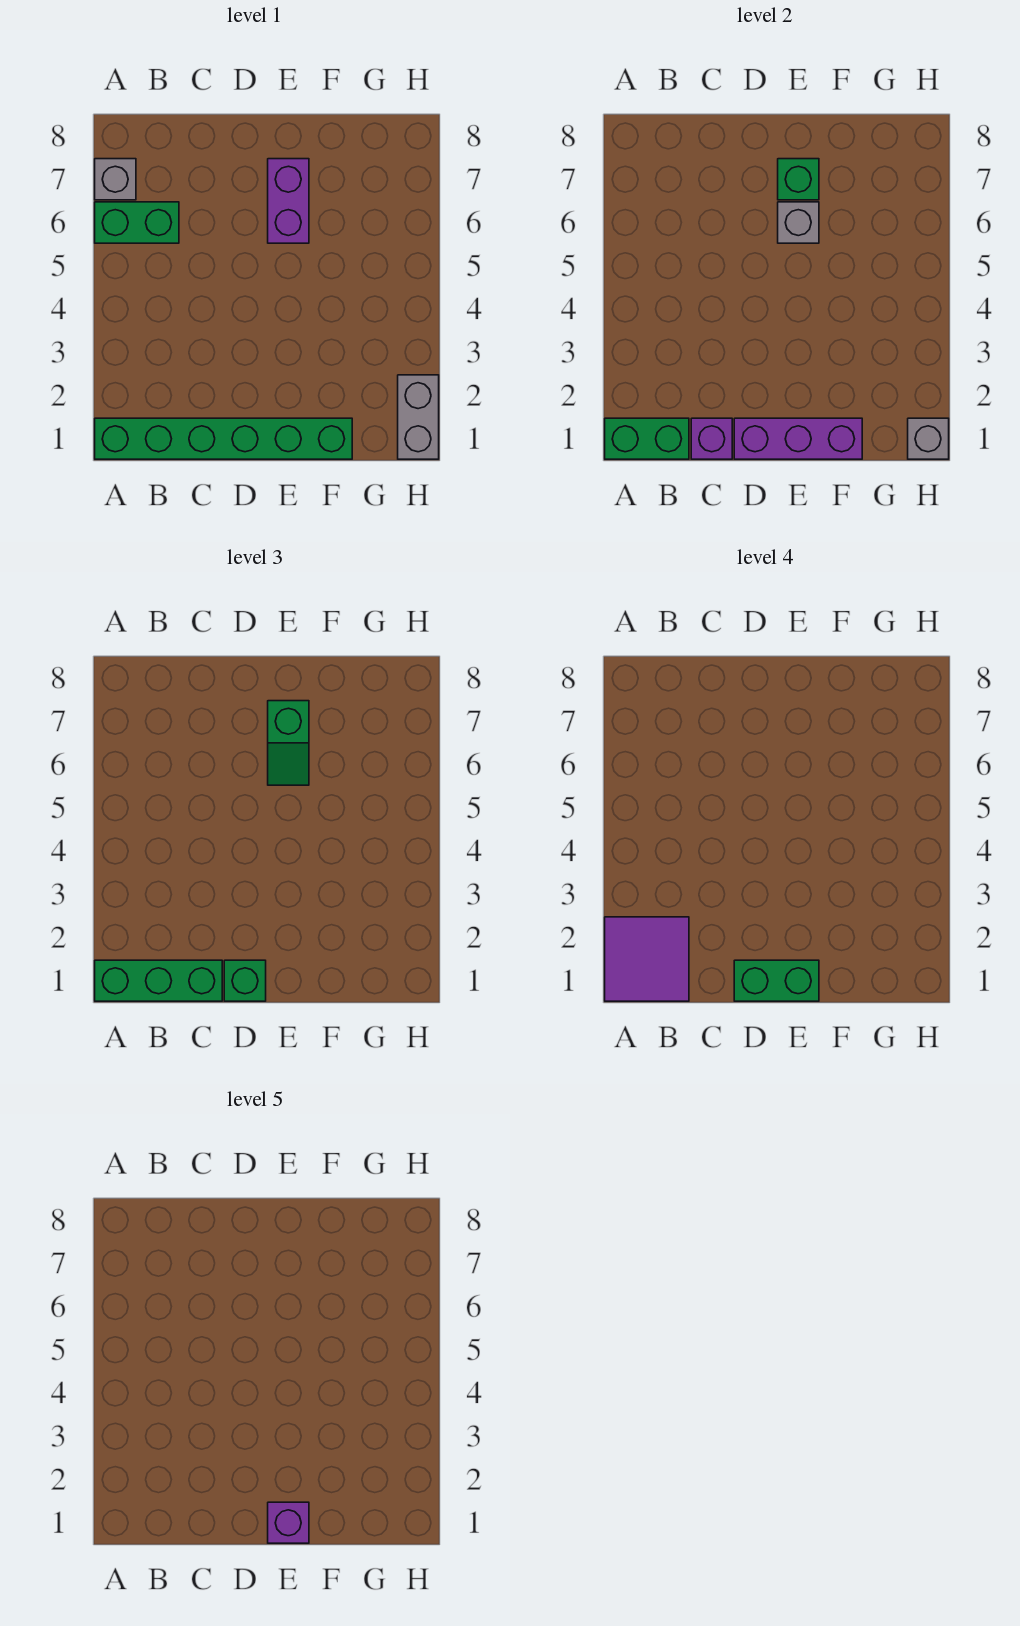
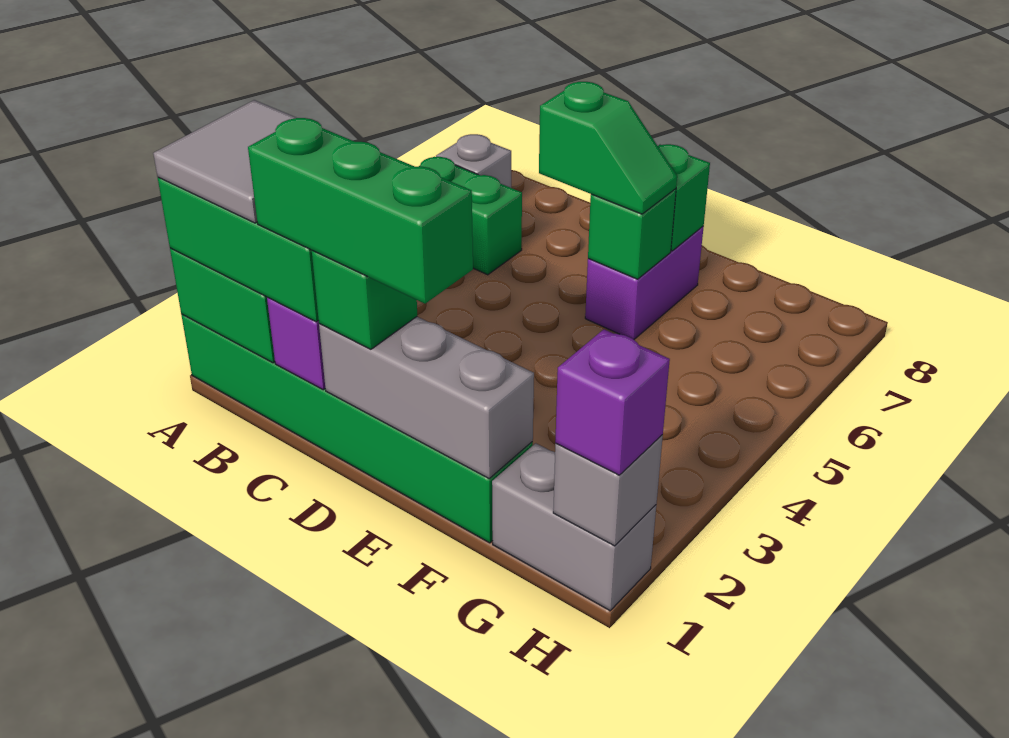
purple tile A1:B2 level 4 -> grey tile A1:B2 level 4
purple brick D1:F1 level 2 -> grey brick D1:F1 level 2
green brick D1:E1 level 4 -> green brick C1:E1 level 4
purple brick E1 level 5 -> purple brick H1 level 3
grey brick E6 level 2 -> green brick E6 level 2
green slope E6:E7 level 3 top 7 -> green slope D6:E6 level 3 top D
grey brick H1:H2 level 1 -> grey brick G1:H1 level 1

